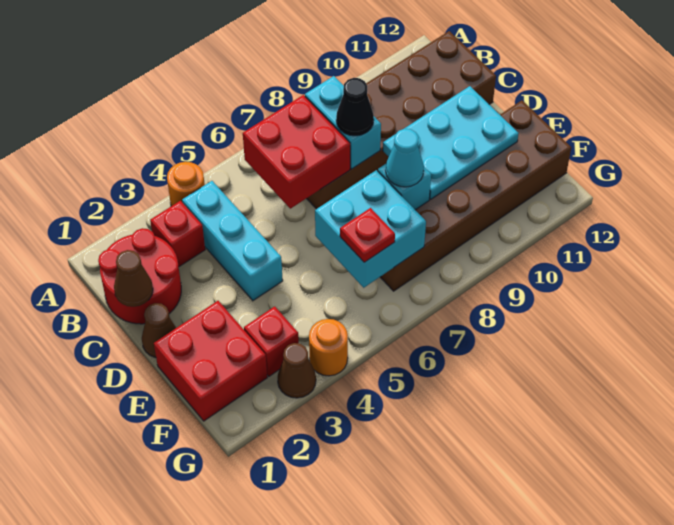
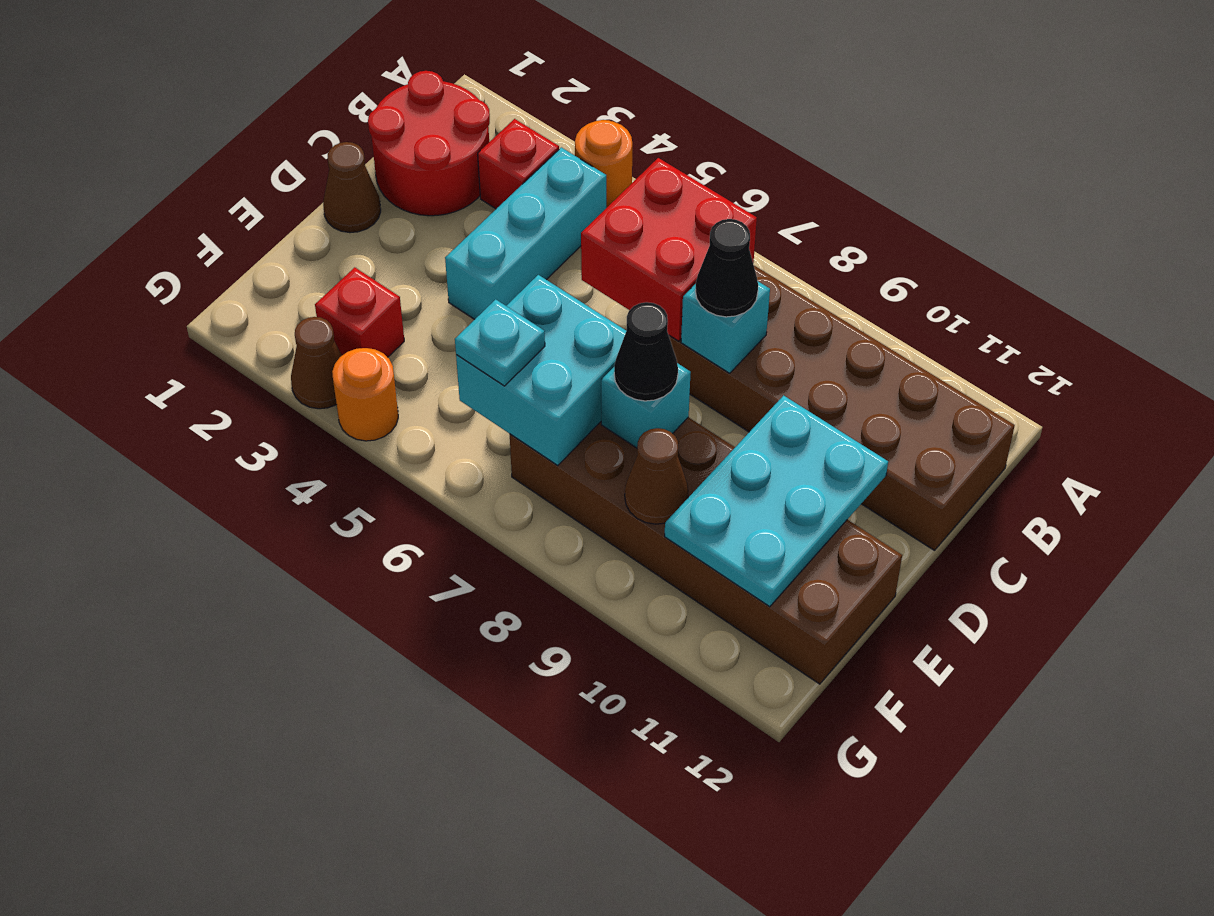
cyan brick B8:C8 level 2 -> cyan brick C8 level 2
brown cone C1 level 2 -> brown cone F9 level 2
cyan plate D9:E11 level 2 -> cyan plate D10:F11 level 2
red brick E1:F2 level 1 -> none
cyan cone E8 level 3 -> black cone E8 level 3
red plate F6 level 3 -> cyan plate F6 level 3

